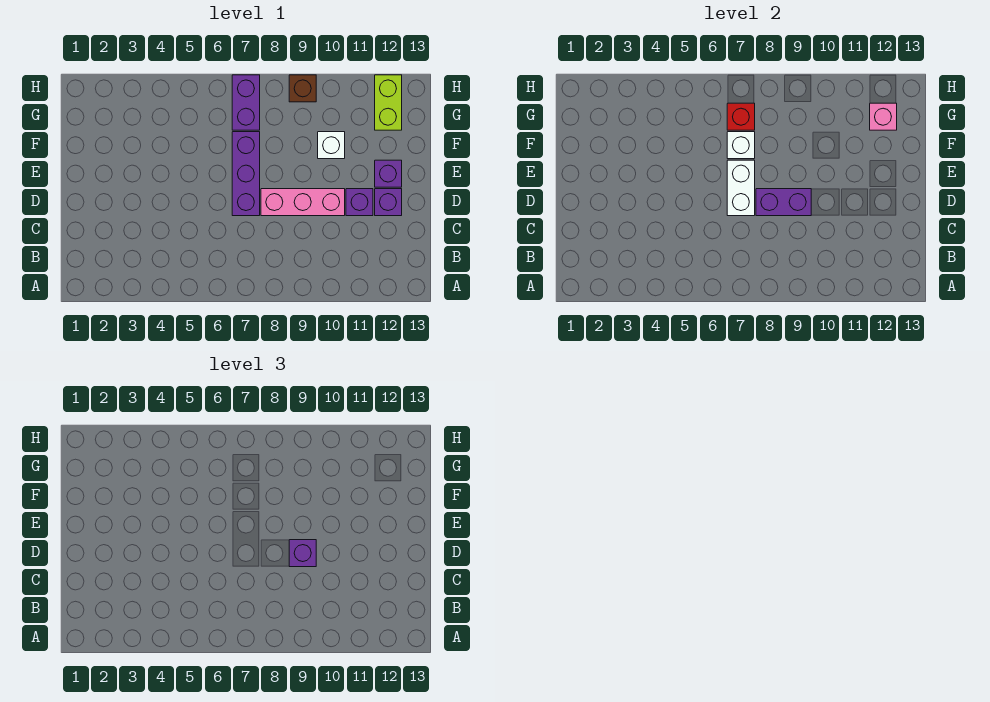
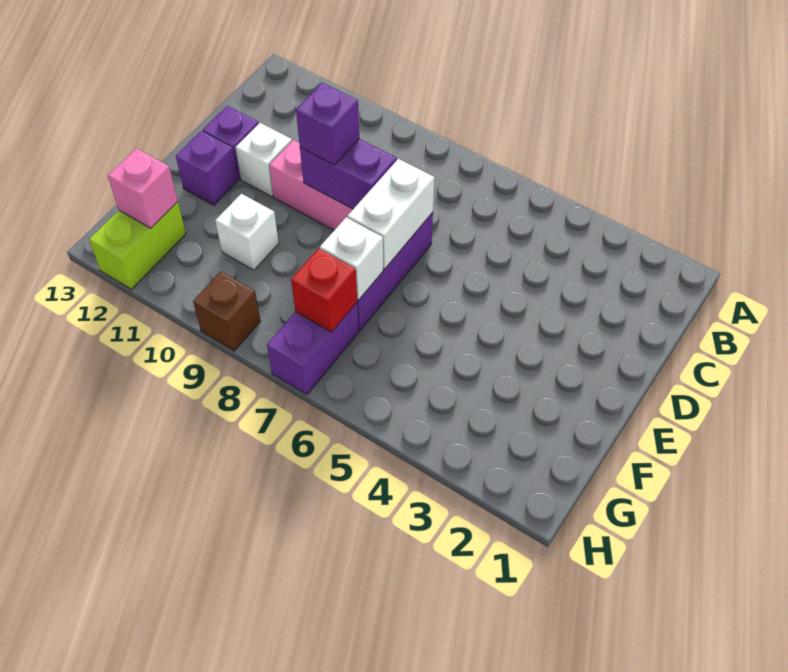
purple brick D11 level 1 -> white brick D11 level 1

